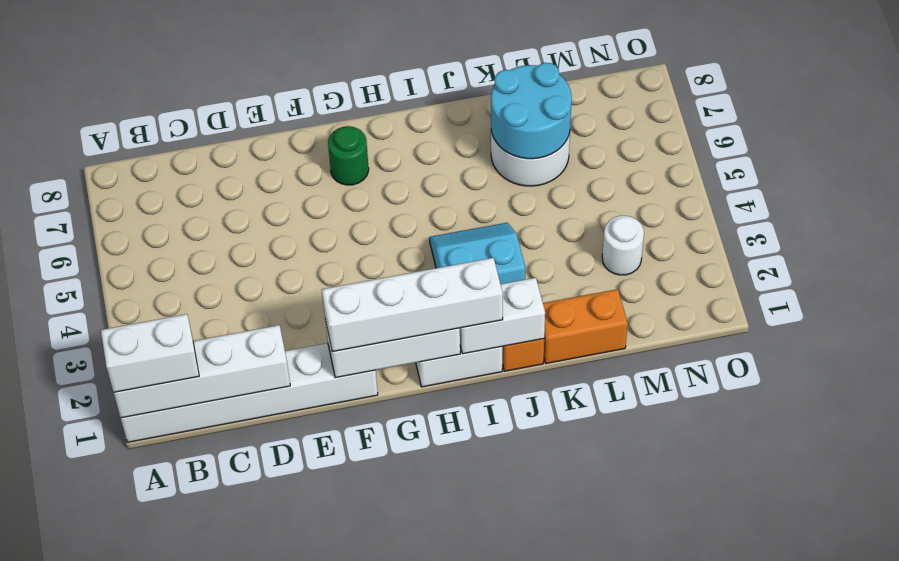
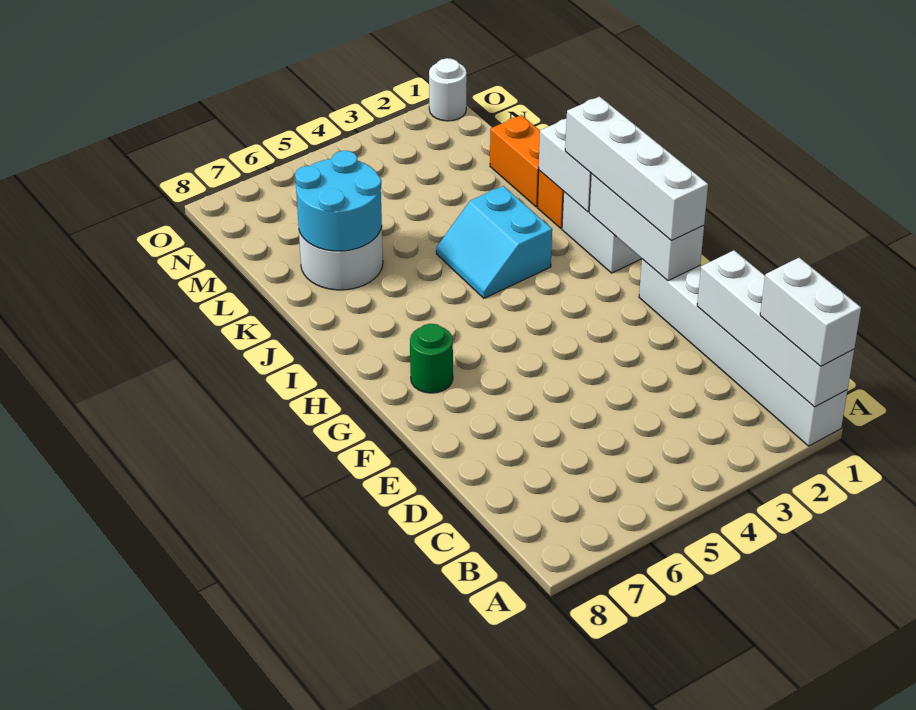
white round brick M3 level 1 -> white round brick O1 level 1

